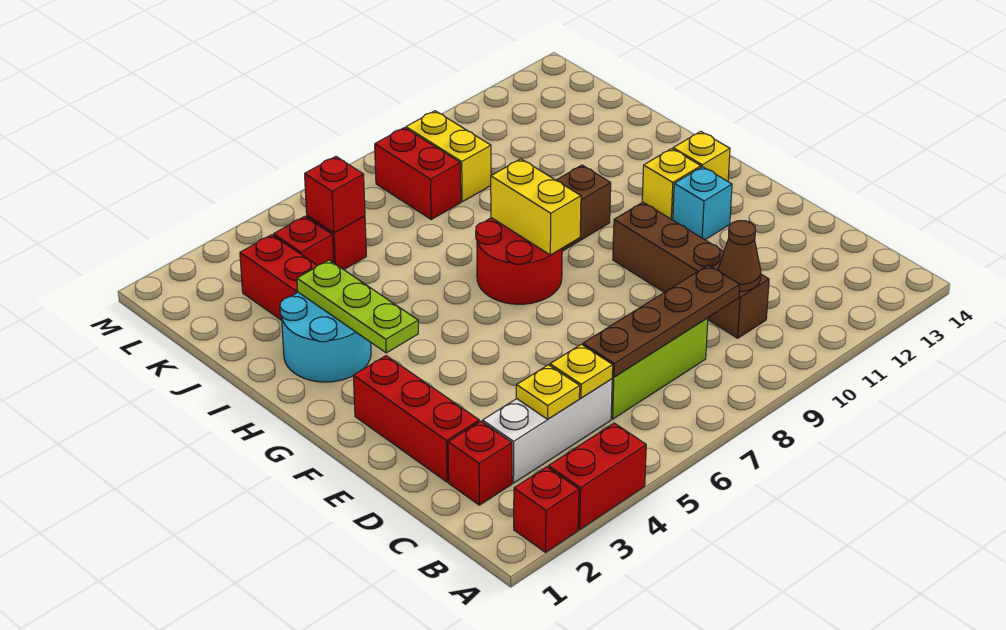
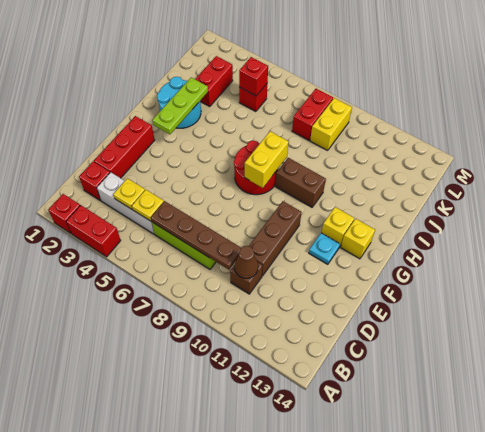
cyan brick F12 level 1 -> cyan plate F12 level 1
red brick K4 level 1 -> none

